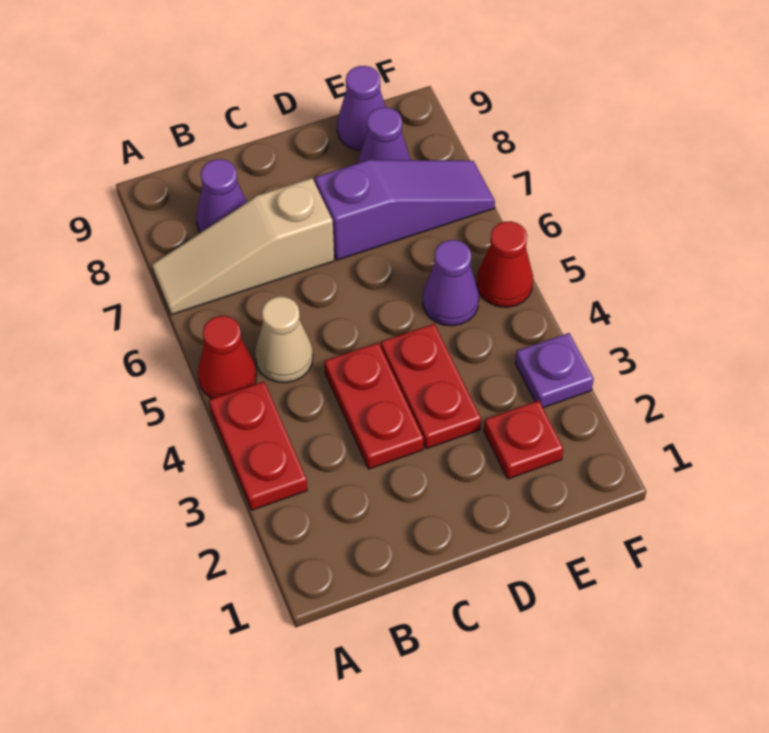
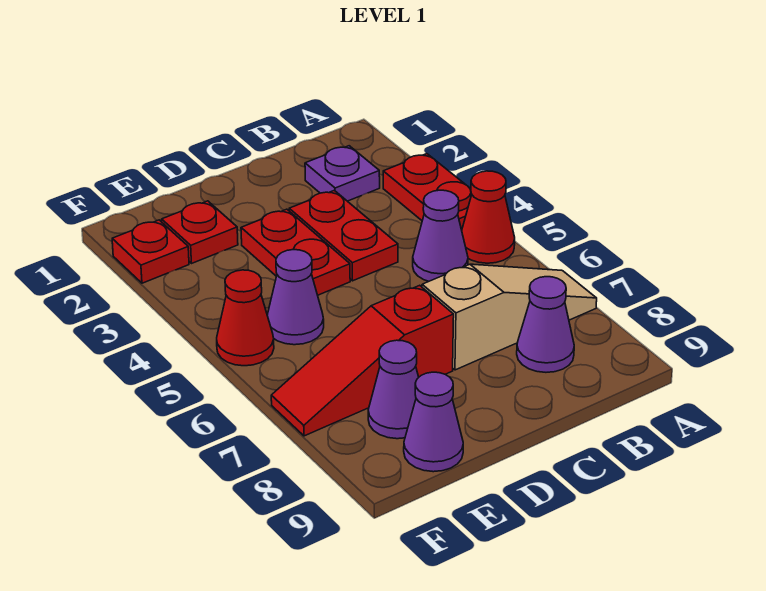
tan cone B5 level 1 -> purple cone B5 level 1
purple slope D7:F7 level 1 top D -> red slope D7:F7 level 1 top D
none -> red plate F2 level 1
purple plate F3 level 1 -> purple plate B2 level 1

